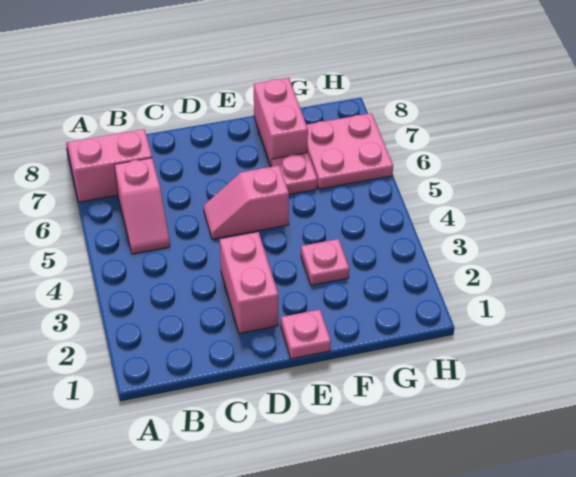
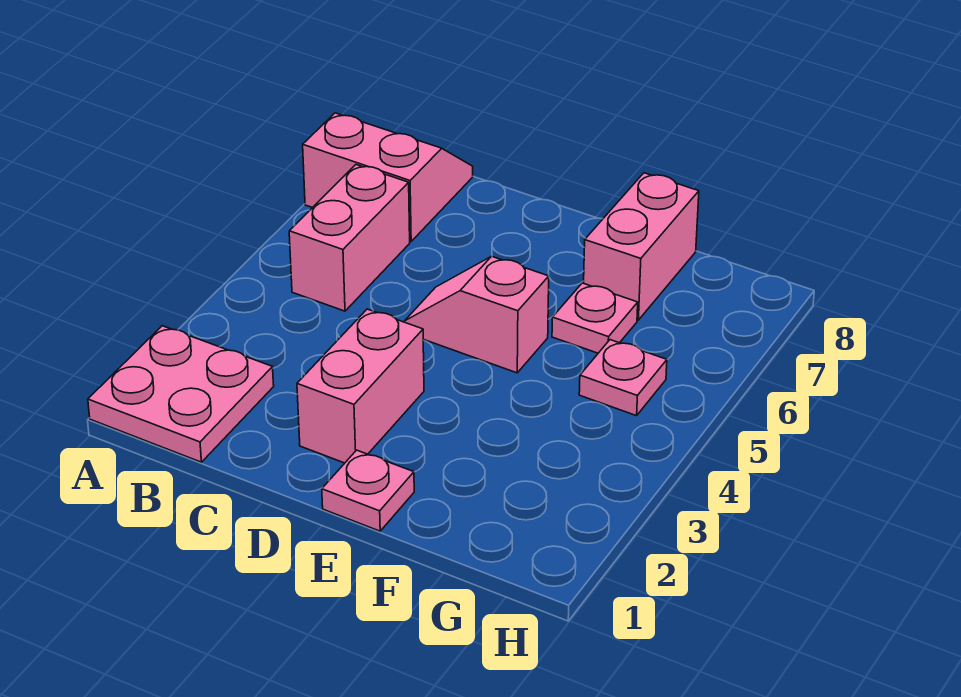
pink slope B5:B6 level 1 top 6 -> pink brick B5:B6 level 1
pink plate F3 level 1 -> pink plate G5 level 1
pink plate G6:H7 level 1 -> pink plate A1:B2 level 1

